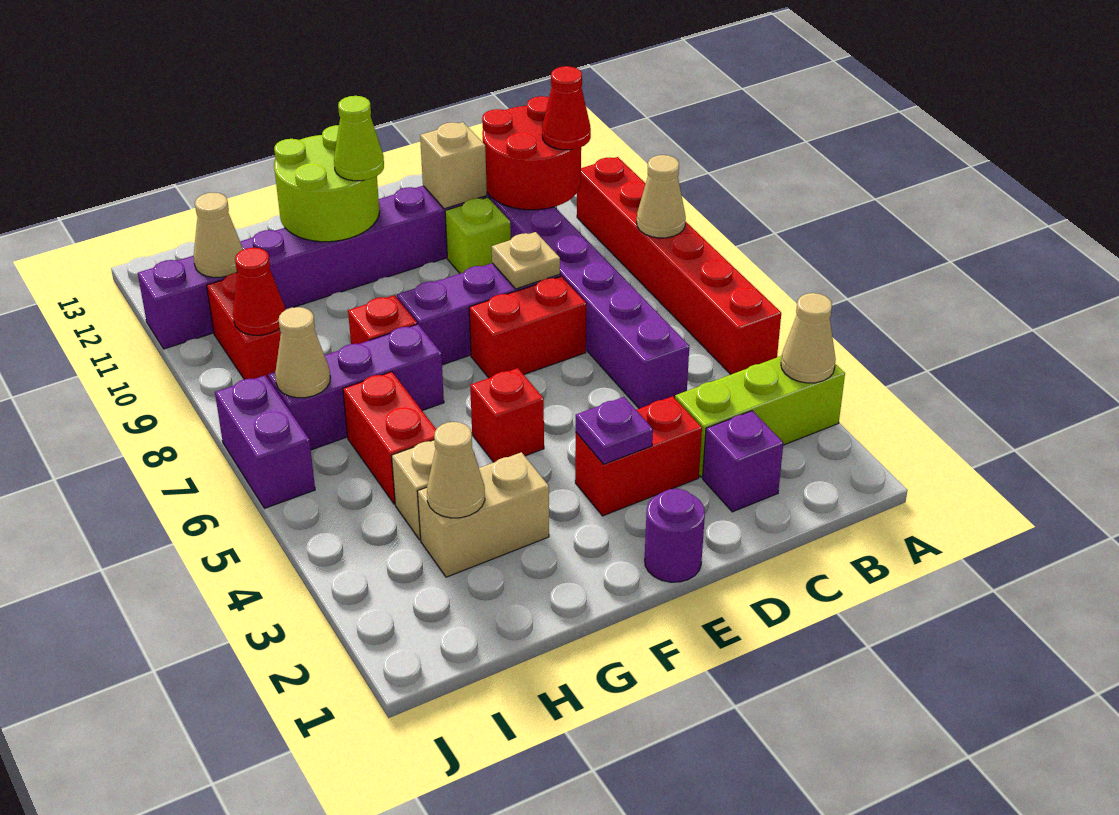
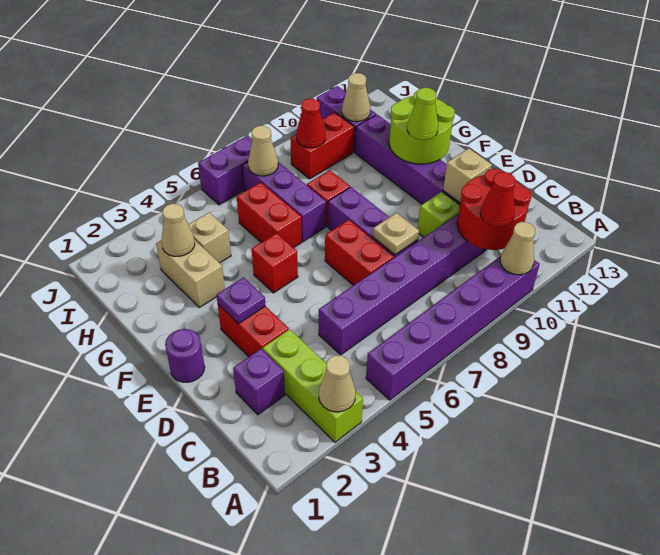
red brick A5:A10 level 1 -> purple brick A5:A10 level 1
tan cone A8 level 2 -> tan cone A10 level 2
red brick H5:H6 level 1 -> red brick G6:H6 level 1

